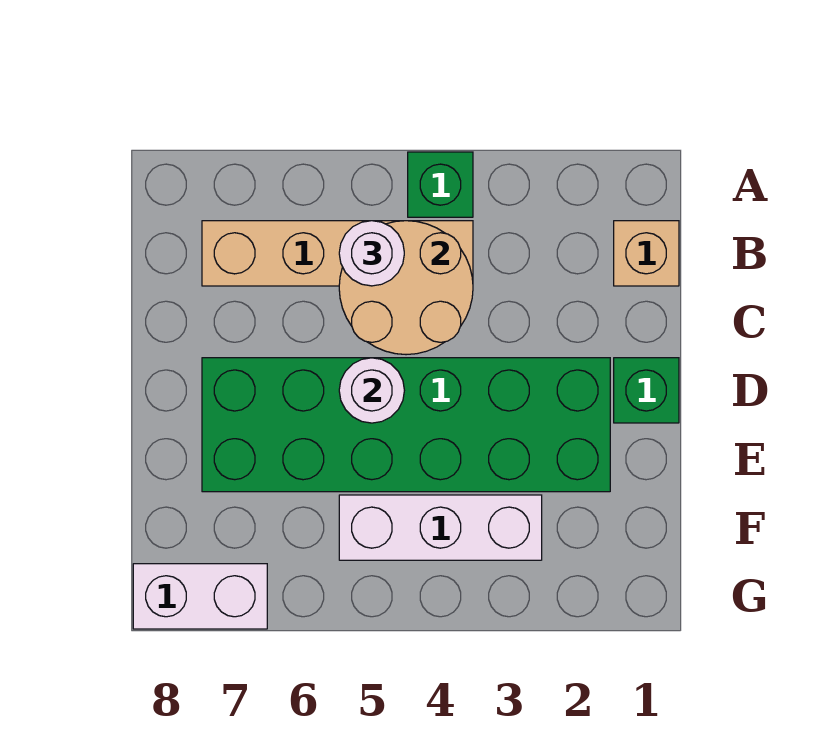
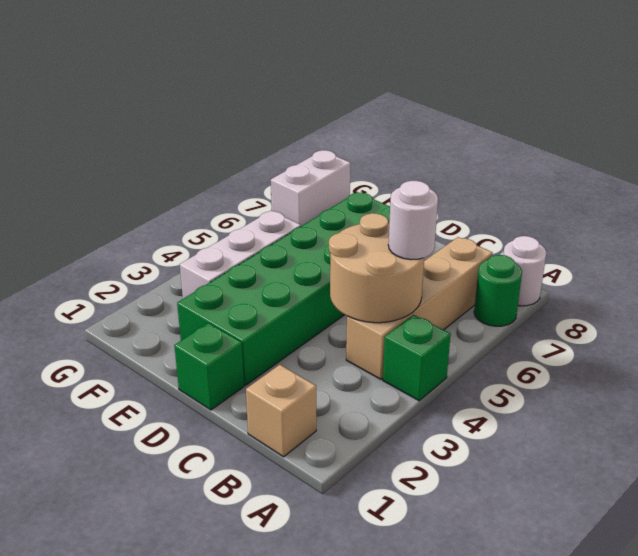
none -> green round brick A7 level 1
white round brick D5 level 2 -> white round brick A8 level 1

